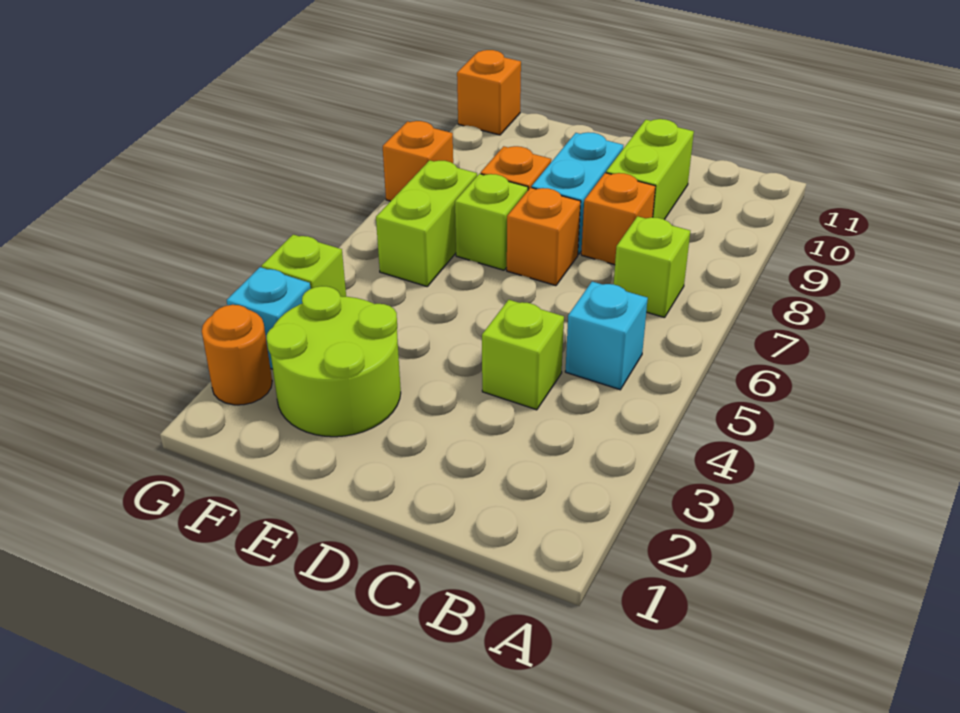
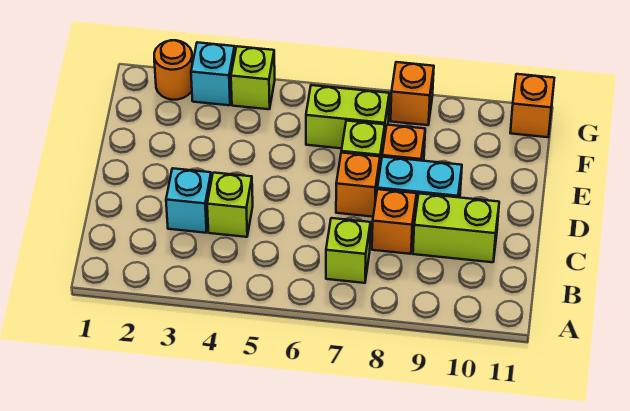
cyan brick B5 level 1 -> cyan brick C3 level 1
lime round brick E2:F3 level 1 -> none

